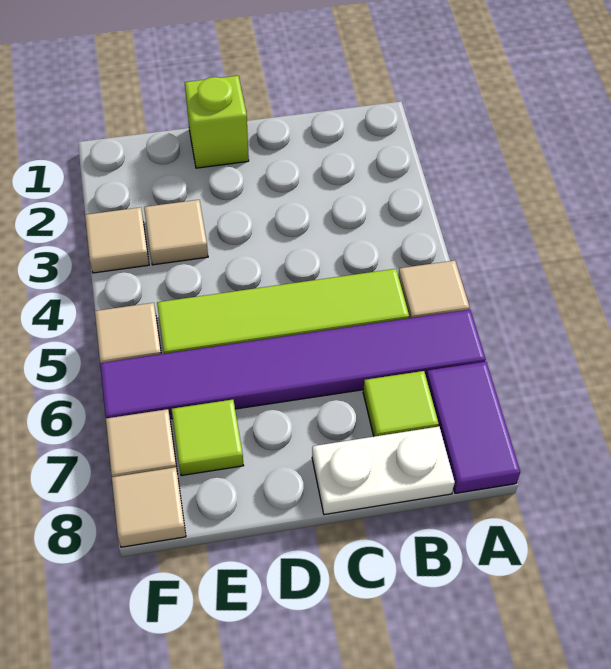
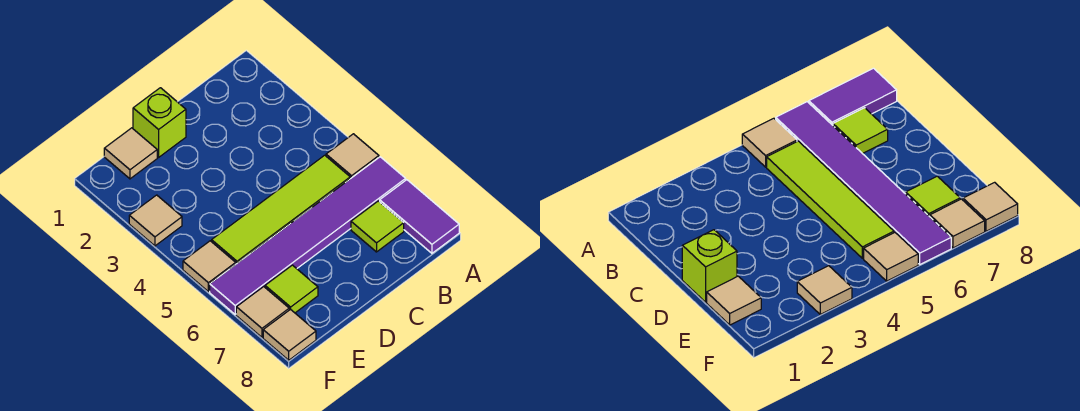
white plate B8:C8 level 1 -> none
tan tile E3 level 1 -> tan tile E1 level 1

